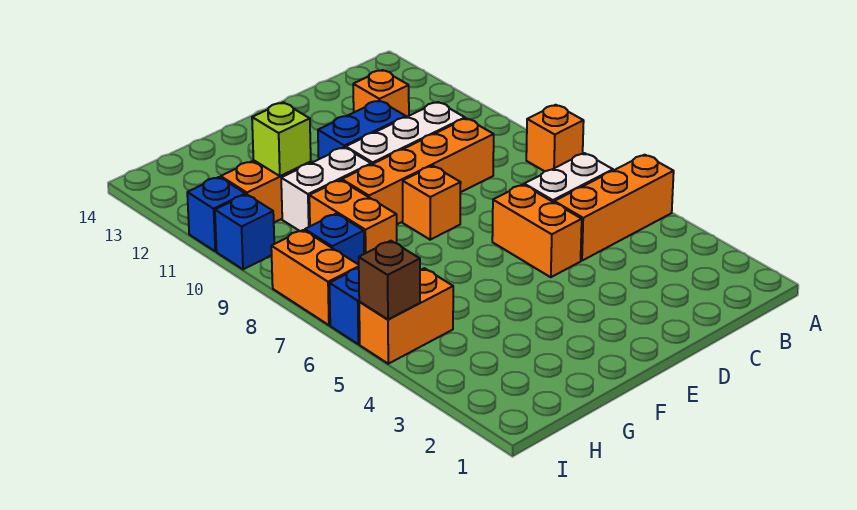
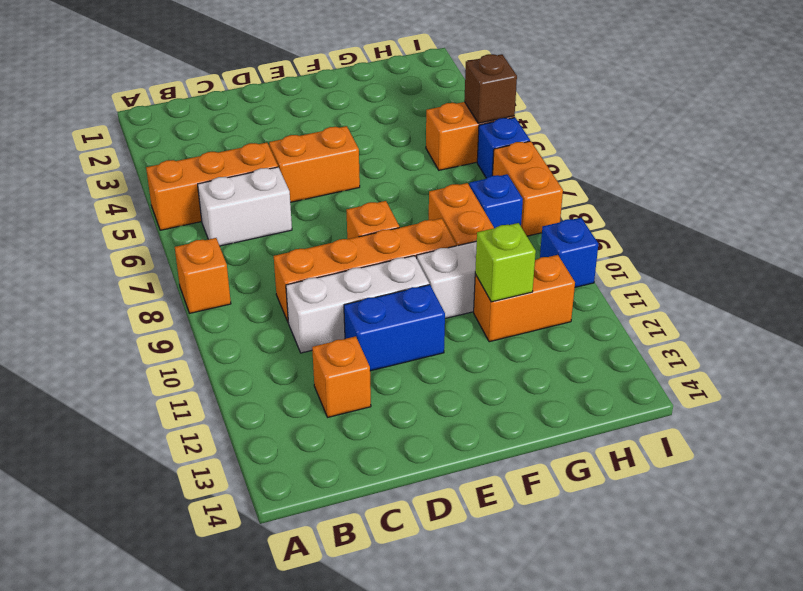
orange brick D5:D6 level 1 -> orange brick D5:E5 level 1
blue brick I11 level 1 -> none

